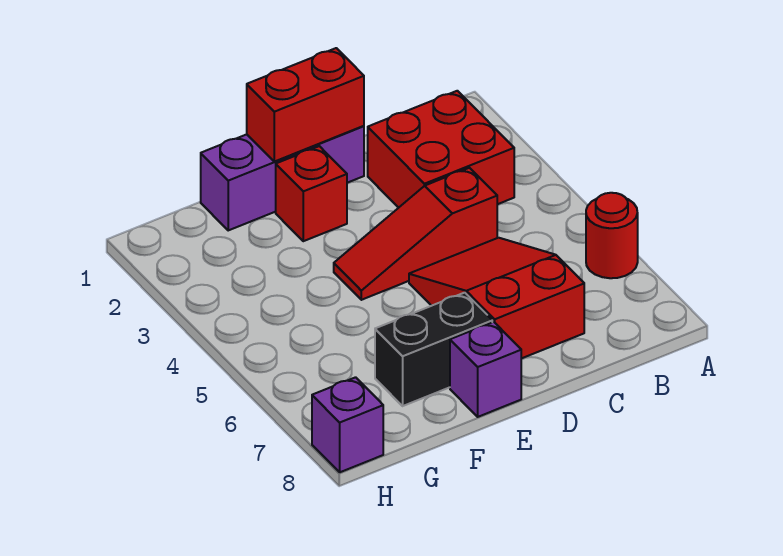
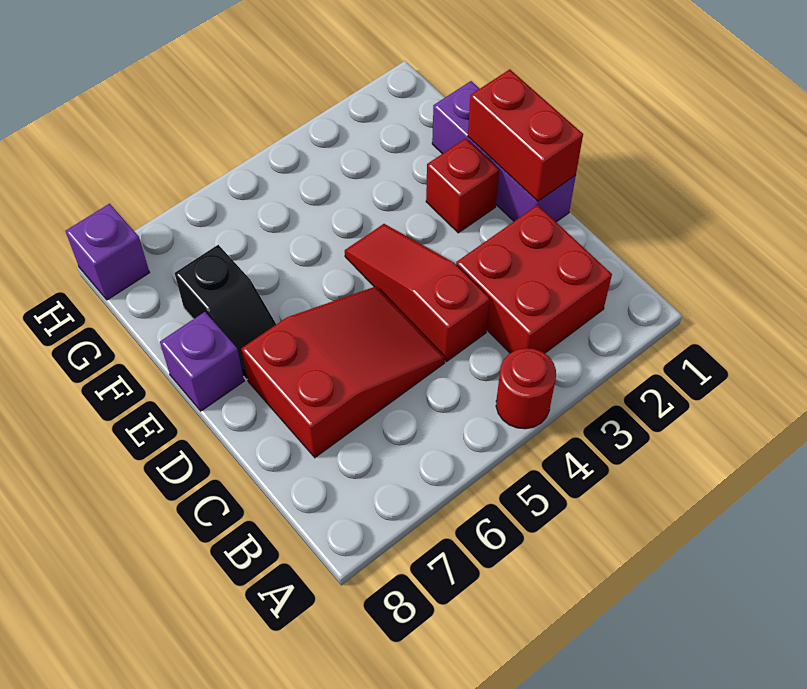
red round brick A6 level 1 -> red round brick A4 level 1
black brick E7:F7 level 1 -> black slope E7:F7 level 1 top F

